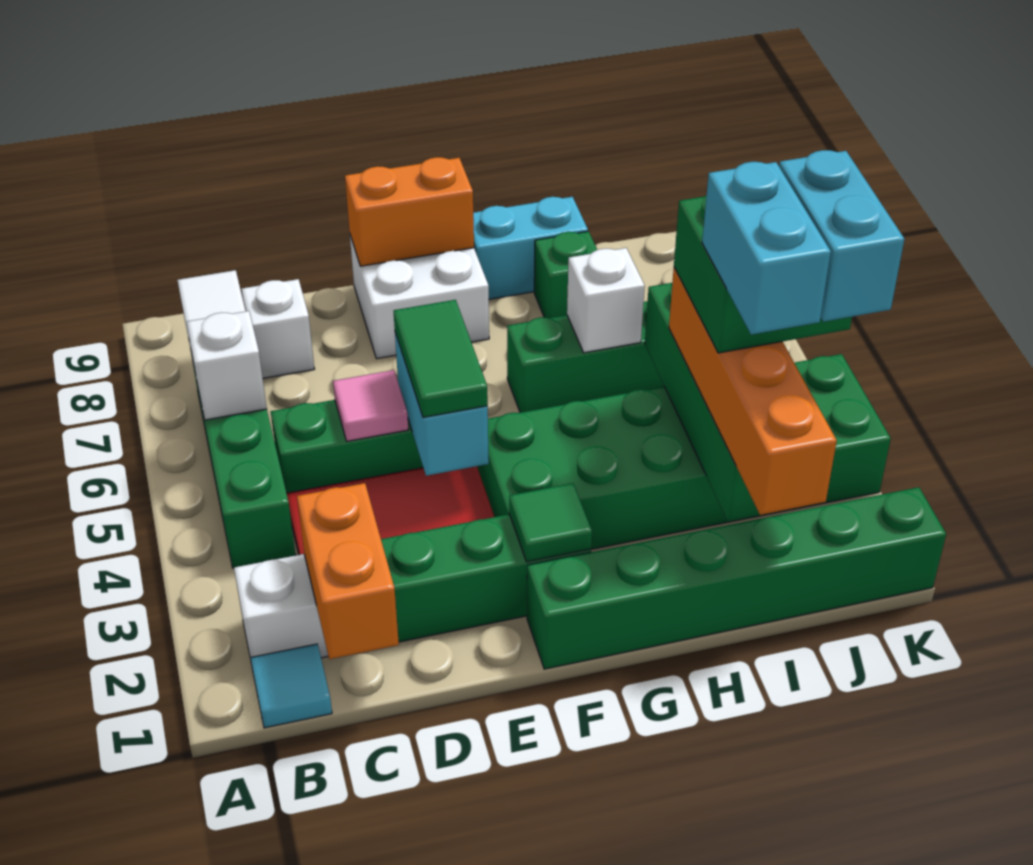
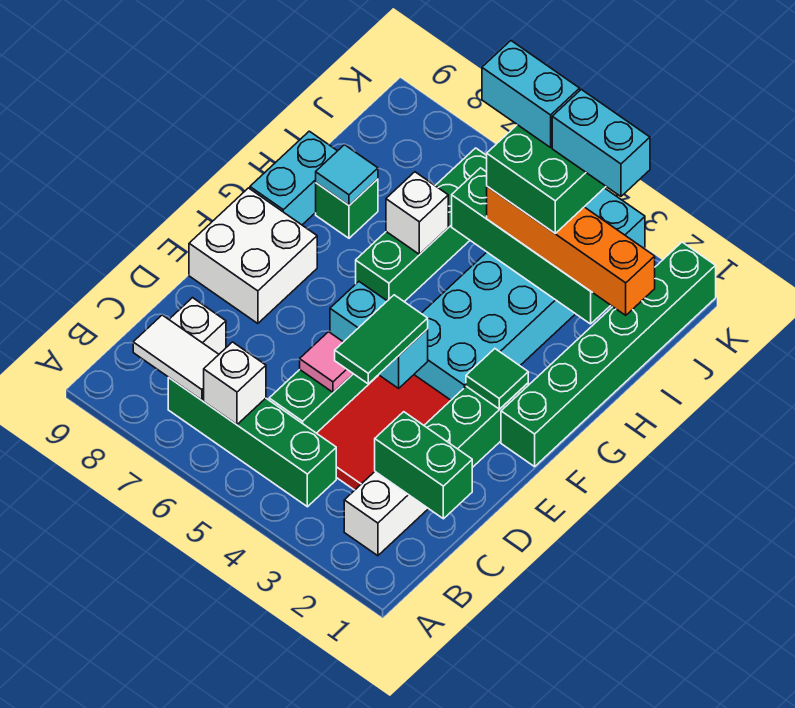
cyan tile B1 level 1 -> cyan tile H8 level 2
orange brick C1:C2 level 2 -> green brick C1:C2 level 2
green tile E4:E5 level 3 -> green tile D4:E4 level 3
orange brick E9:F9 level 2 -> none
green brick F3:K4 level 1 -> cyan brick F3:K4 level 1
cyan brick I2:I3 level 5 -> cyan brick J4:J5 level 5

